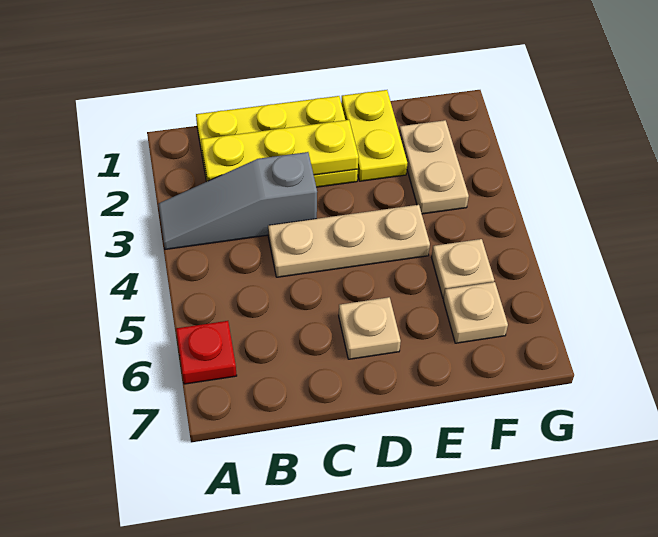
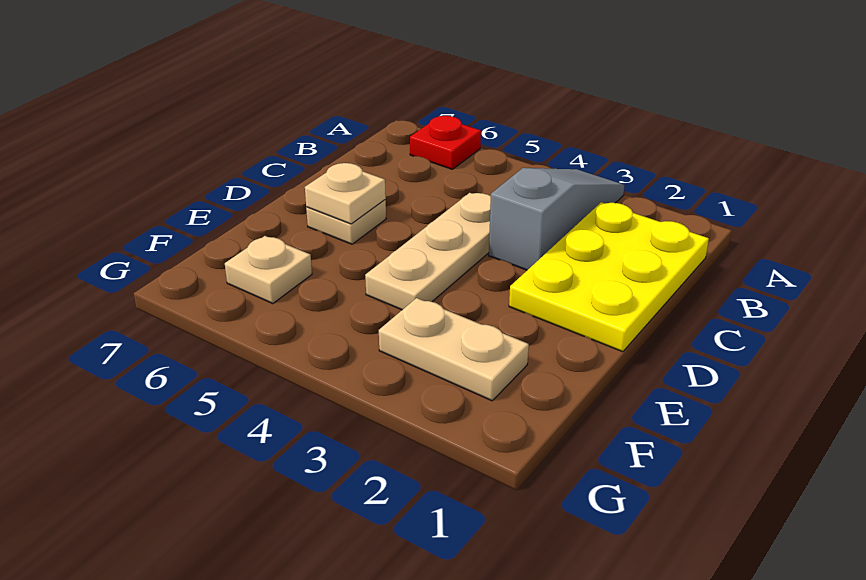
yellow plate B2:D2 level 2 -> none
yellow plate E1:E2 level 1 -> none
tan plate F5 level 1 -> tan plate D6 level 2

